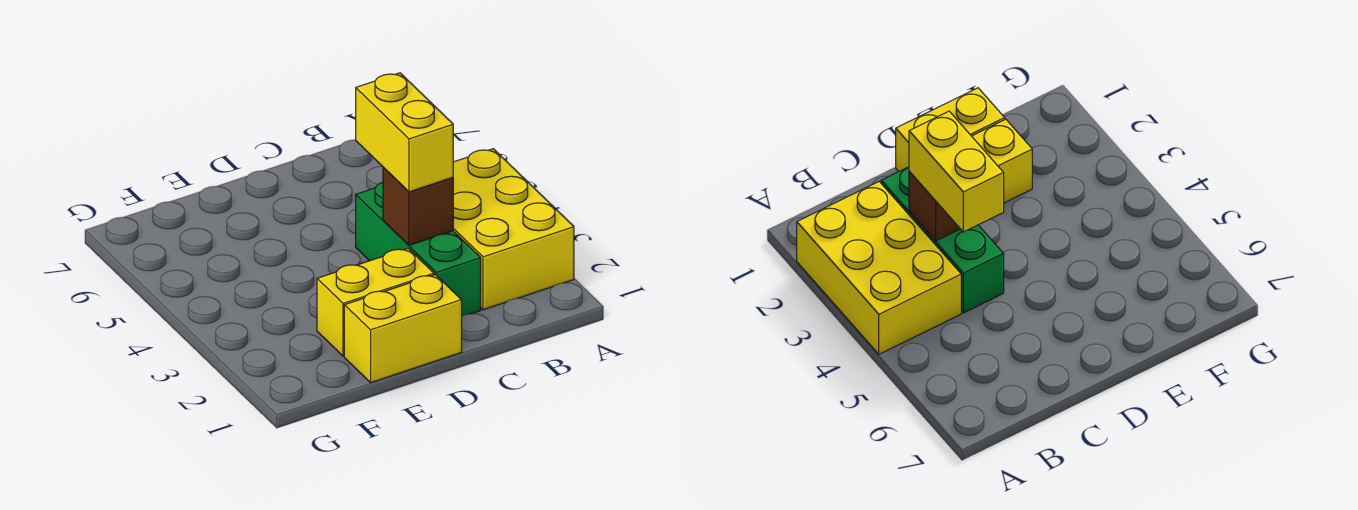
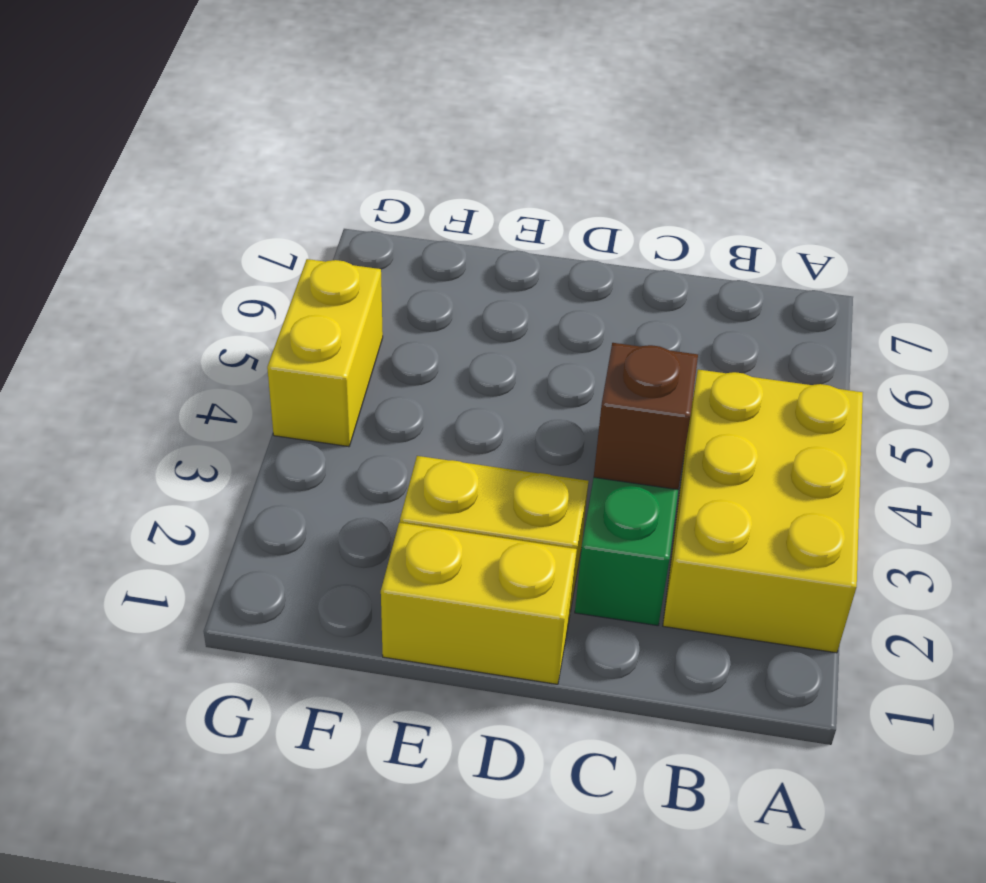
yellow brick C3:C4 level 3 -> yellow brick G4:G5 level 1

